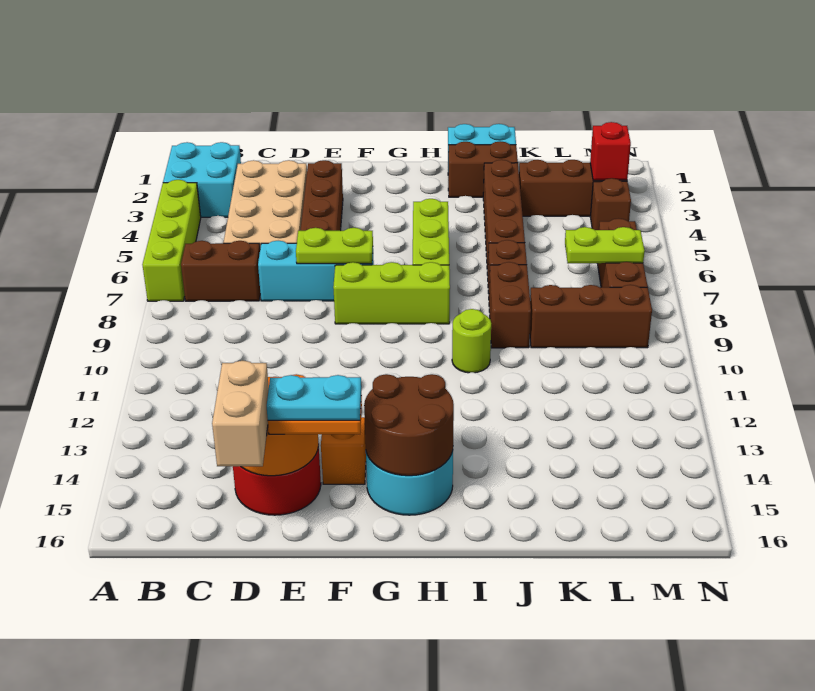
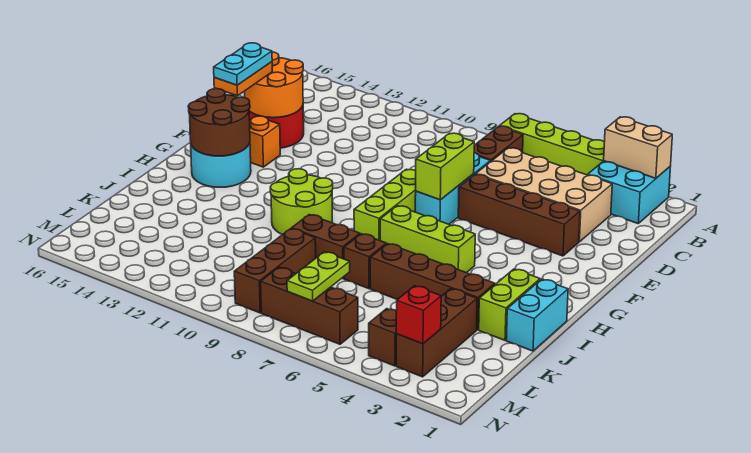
tan brick D15:D16 level 3 -> tan brick A2:A3 level 2
lime plate E7:F7 level 2 -> lime brick E7:F7 level 2
brown brick I2:J2 level 1 -> lime brick I2:J2 level 1
lime round brick I10 level 1 -> lime round brick H10:I11 level 1

